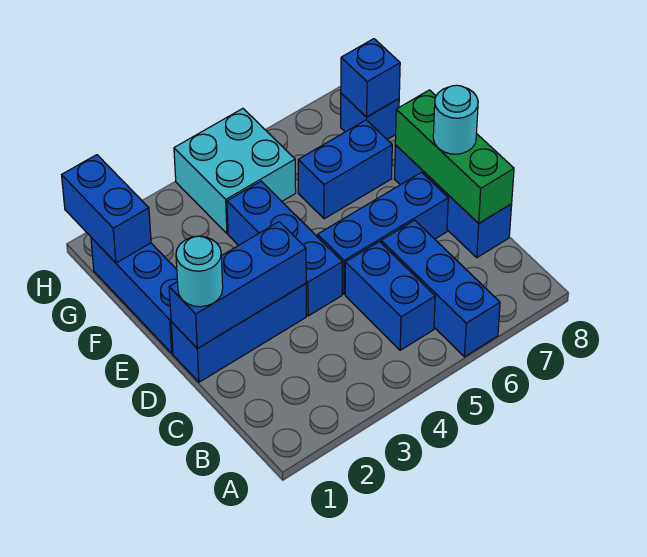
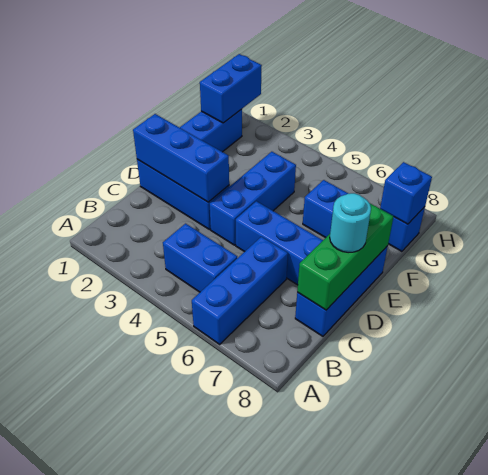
blue brick B5:C5 level 1 -> blue brick B4:B5 level 1
cyan round brick D1 level 3 -> none
cyan brick G4:H5 level 1 -> none

